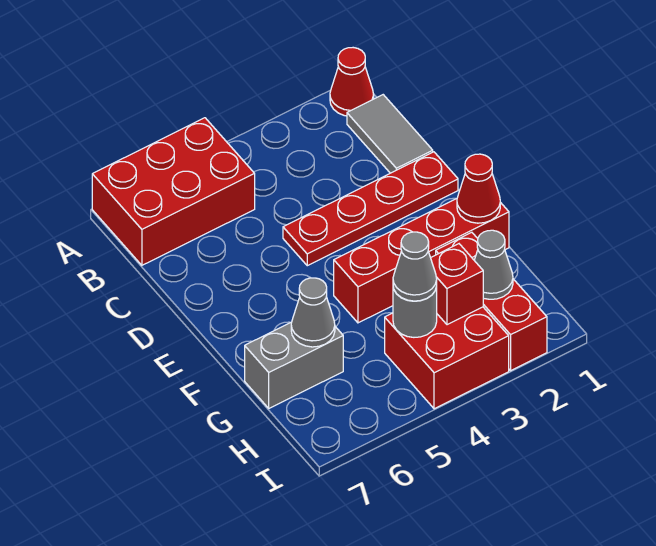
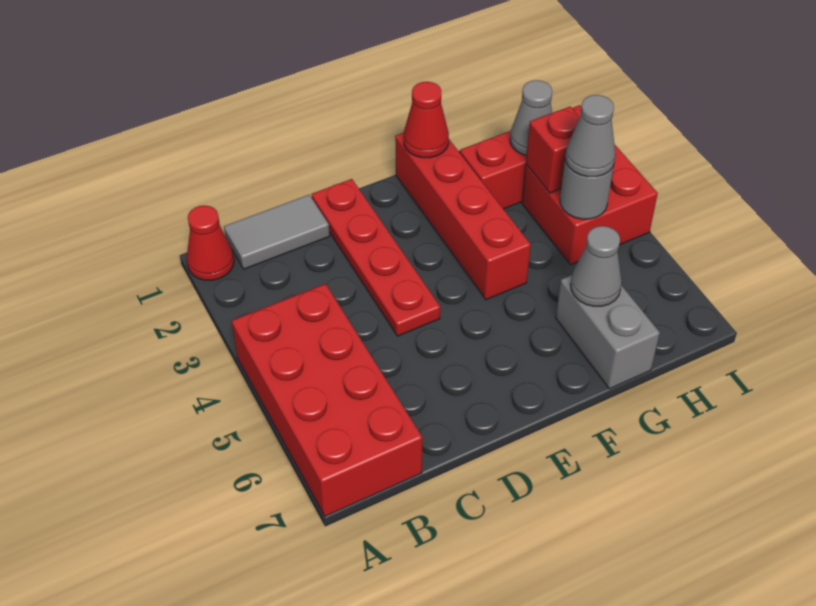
red brick A5:B7 level 1 -> red brick A4:B7 level 1

